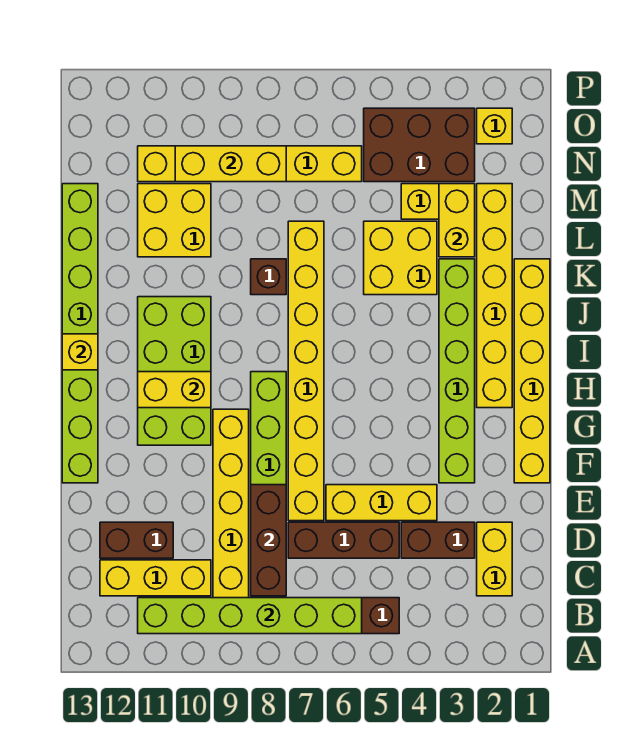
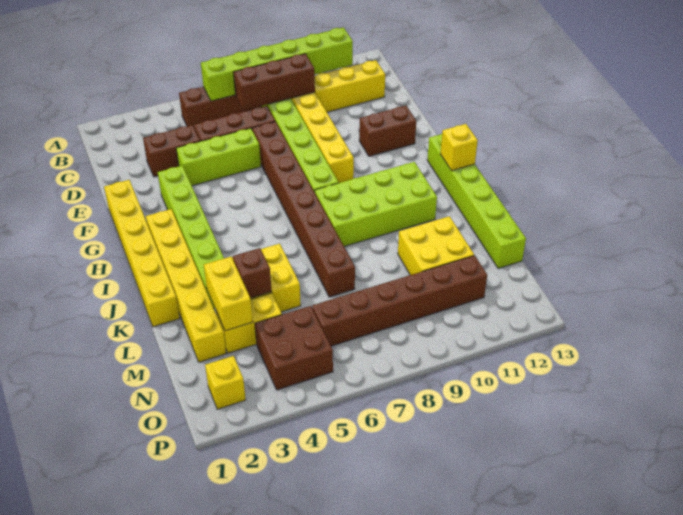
yellow brick C2:D2 level 1 -> none
brown brick C8:E8 level 2 -> brown brick C7:C9 level 2
brown brick D11:D12 level 1 -> brown brick F11:F12 level 1
yellow brick E4:E6 level 1 -> lime brick E4:E6 level 1
yellow brick E7:L7 level 1 -> brown brick E7:L7 level 1
lime brick F13:M13 level 1 -> lime brick H13:M13 level 1
lime brick G10:J11 level 1 -> lime brick I8:J11 level 1
yellow brick H10:H11 level 2 -> none
brown brick K8 level 1 -> brown brick L4 level 2
brown brick N3:O5 level 1 -> brown brick N4:O5 level 1
yellow brick N6:N11 level 1 -> brown brick N6:N11 level 1
yellow brick N8:N10 level 2 -> none

